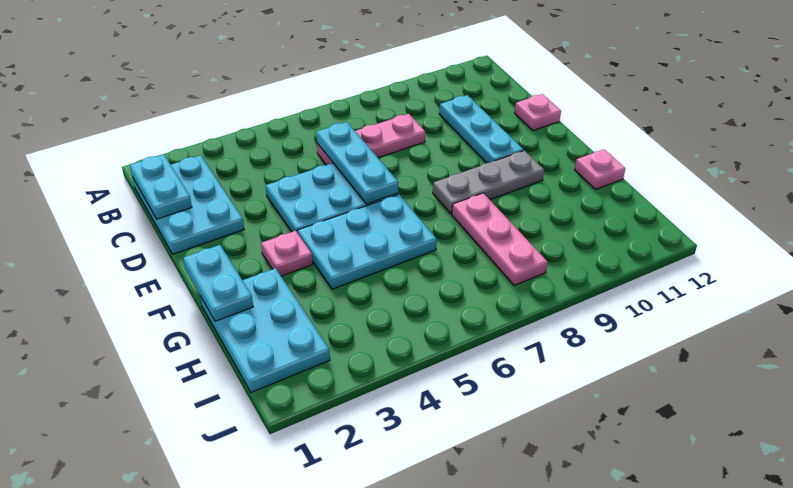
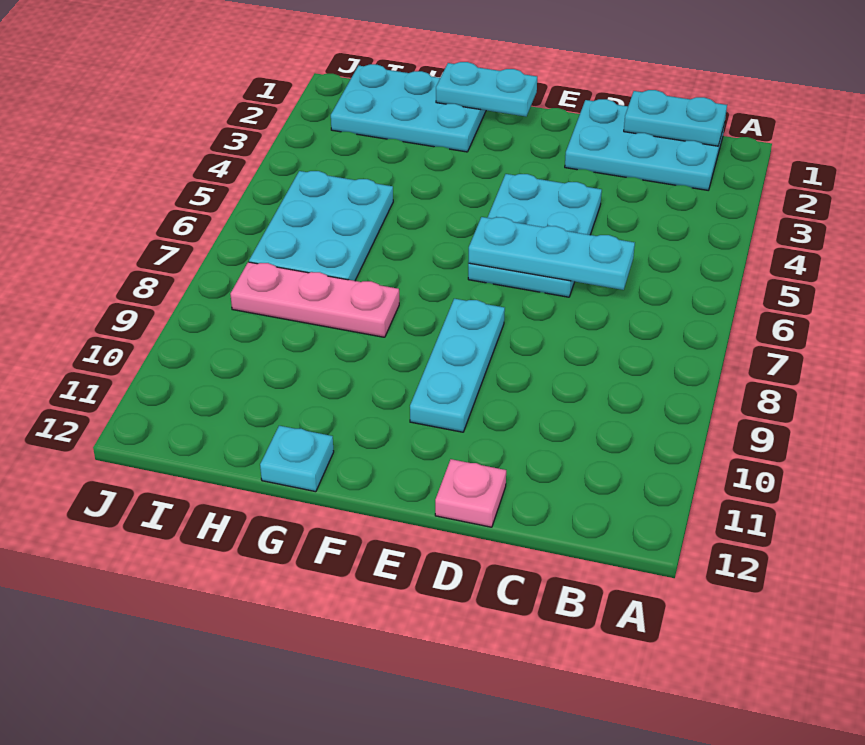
pink plate C6:C8 level 1 -> none
cyan plate C10:E10 level 1 -> cyan plate E8:E10 level 1
pink plate F3 level 1 -> none
cyan plate F4:G6 level 1 -> cyan plate H5:I7 level 1
grey plate F8:F10 level 1 -> none
pink plate G12 level 1 -> cyan plate G12 level 1

